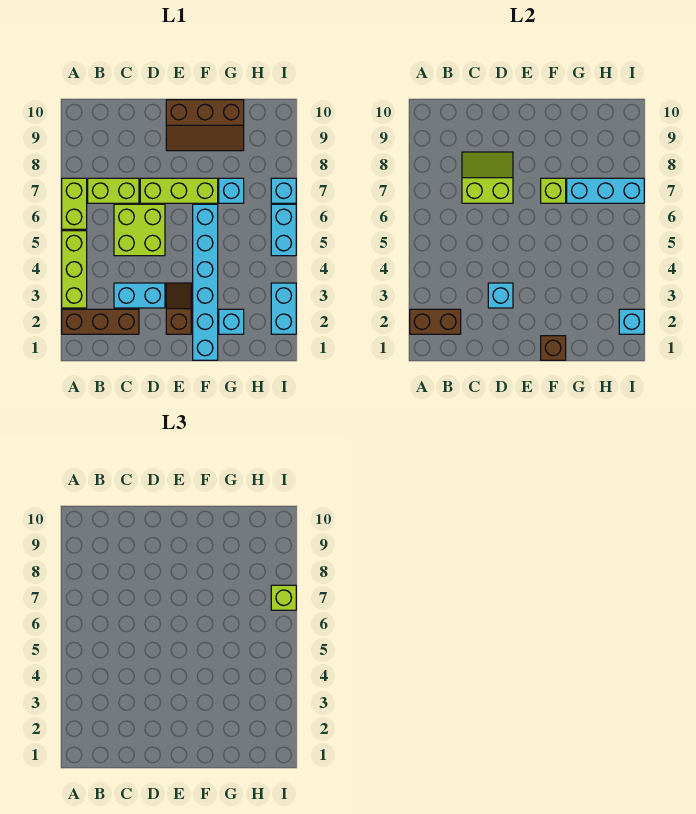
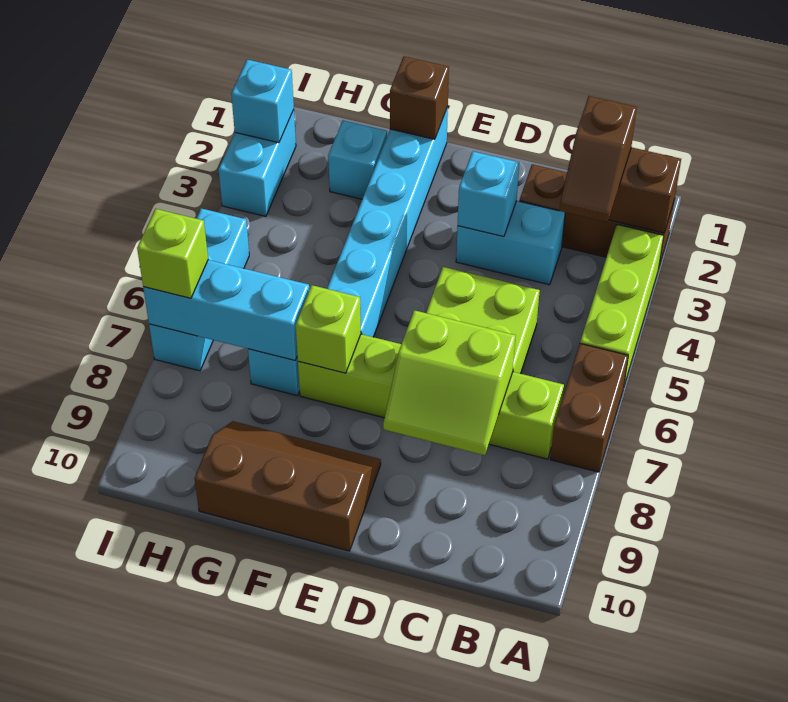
lime brick A6:A7 level 1 -> brown brick A6:A7 level 1
brown slope E2:E3 level 1 top 2 -> brown slope B2:B3 level 3 top 2

